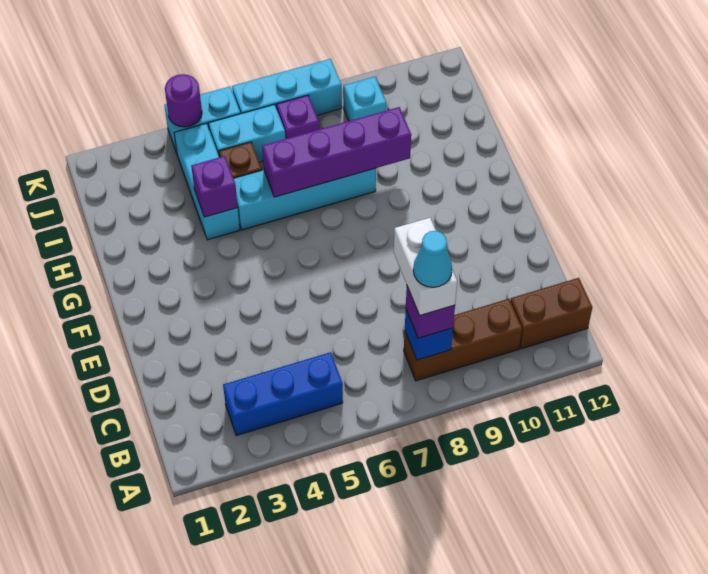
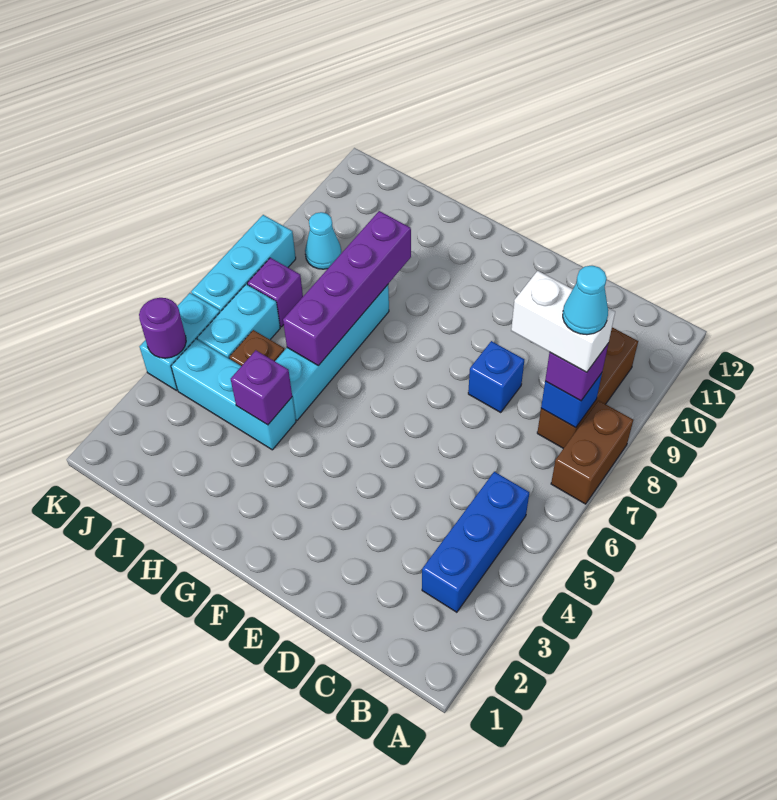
brown brick B11:B12 level 1 -> brown brick A7:A8 level 1
none -> blue brick D8 level 1
cyan brick J9 level 1 -> cyan cone J9 level 1

